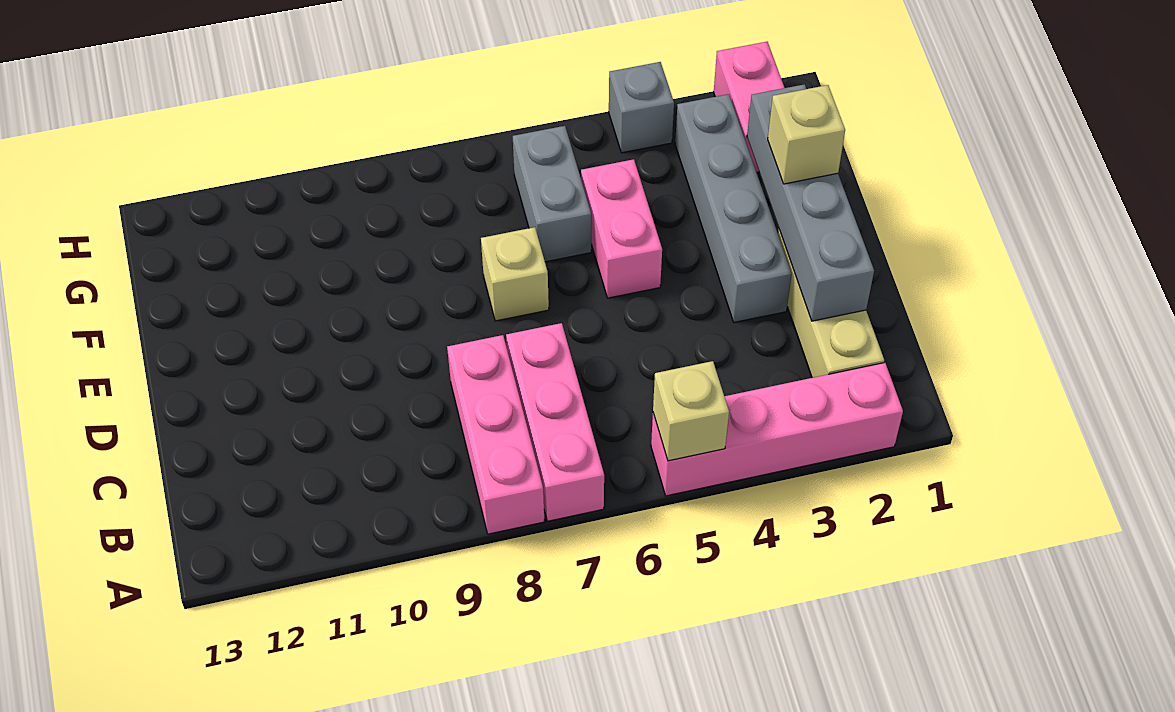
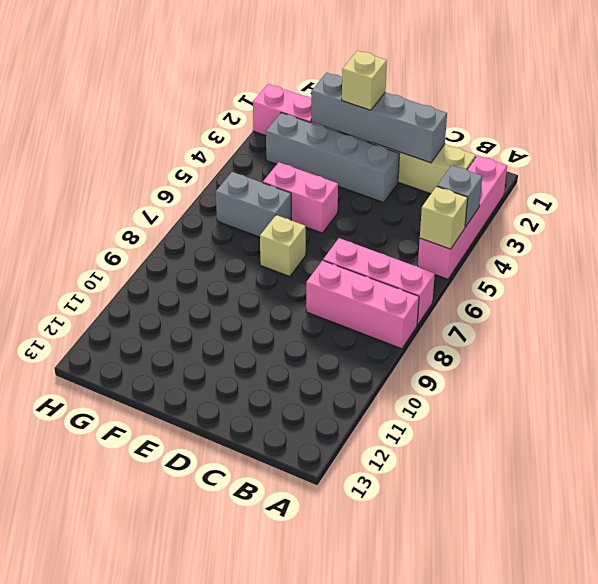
grey brick H4 level 1 -> grey brick A4 level 2

